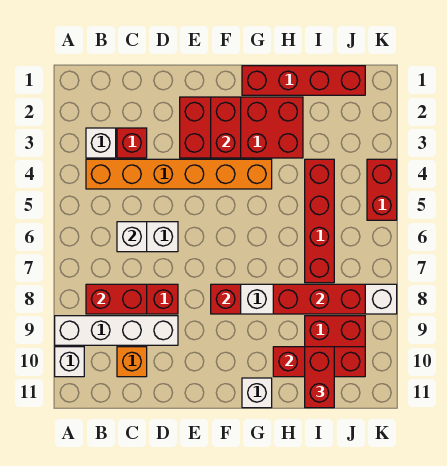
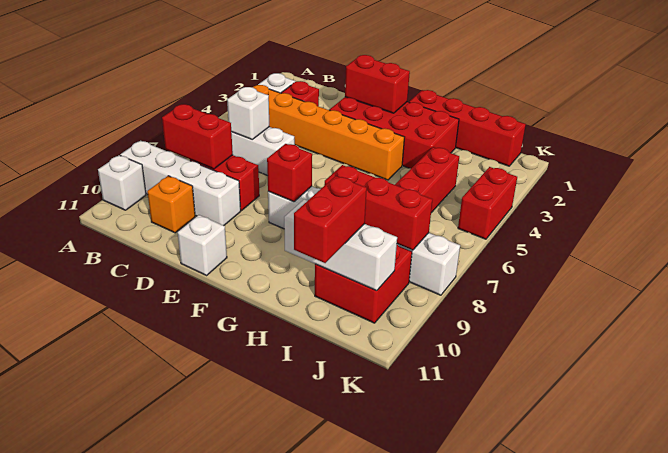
red brick F2:F3 level 2 -> red brick E2:F2 level 2
white brick G11 level 1 -> white brick E11 level 1
red brick H10:J10 level 2 -> white brick H10:J10 level 2

